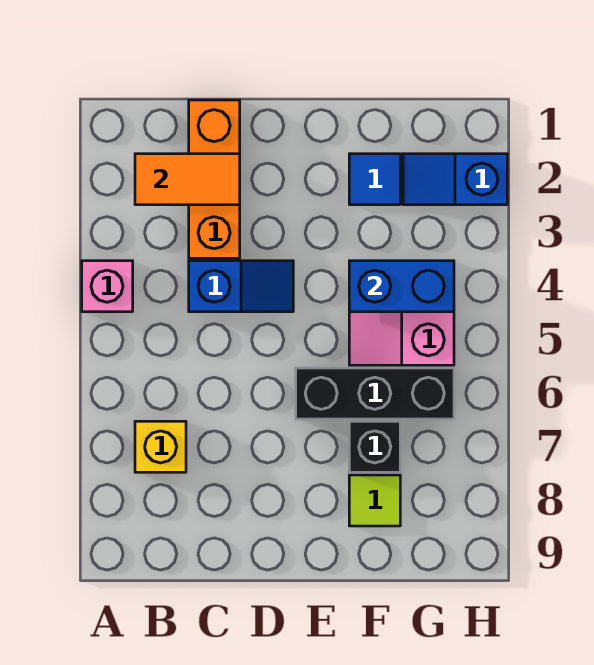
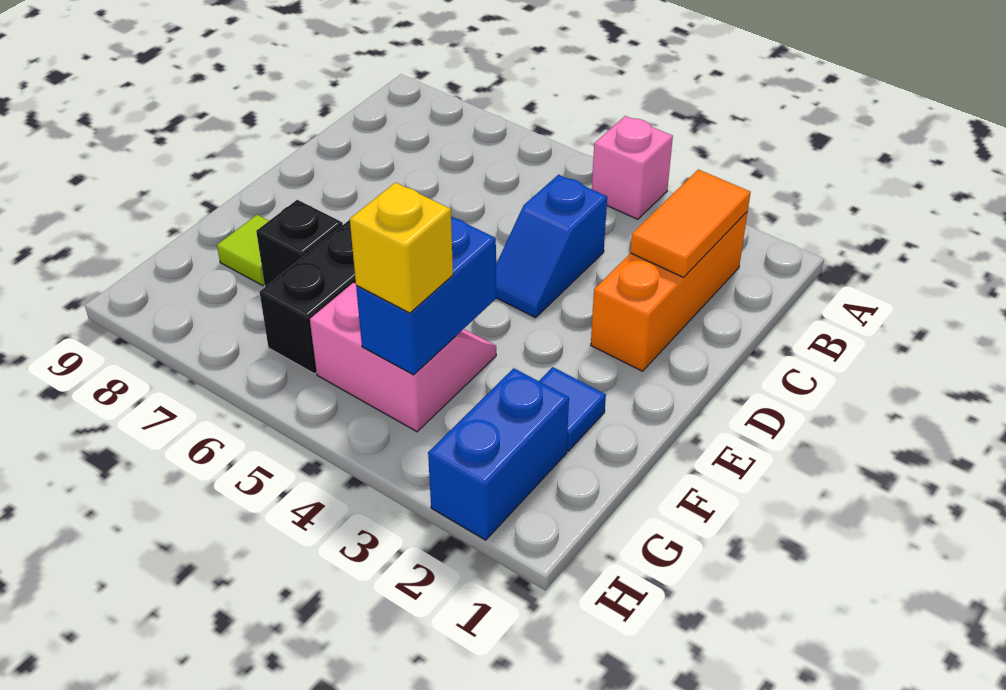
yellow brick B7 level 1 -> yellow brick G4 level 3
orange brick C1:C3 level 1 -> orange brick B2:D2 level 1
blue slope G2:H2 level 1 top H -> blue brick G2:H2 level 1

